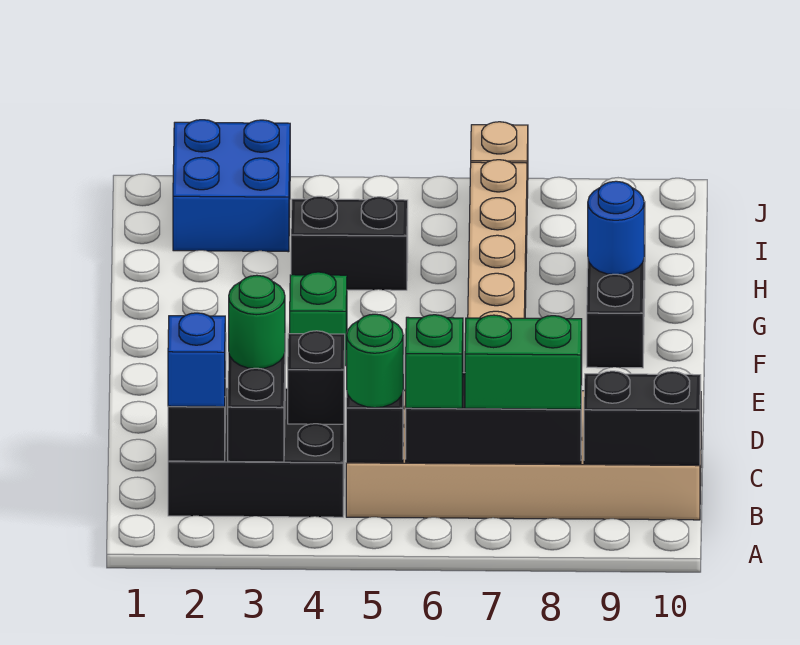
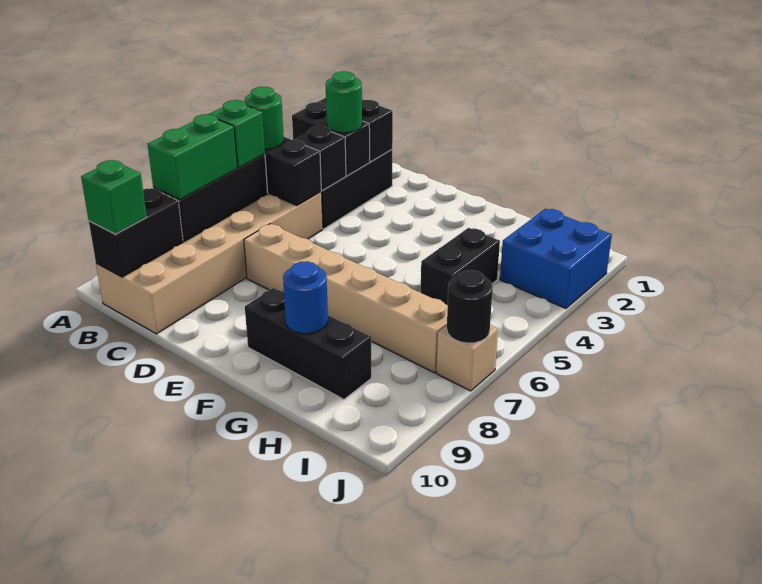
blue brick B2 level 3 -> none
green brick F4 level 1 -> green brick B10 level 3
none -> black round brick J7 level 2

